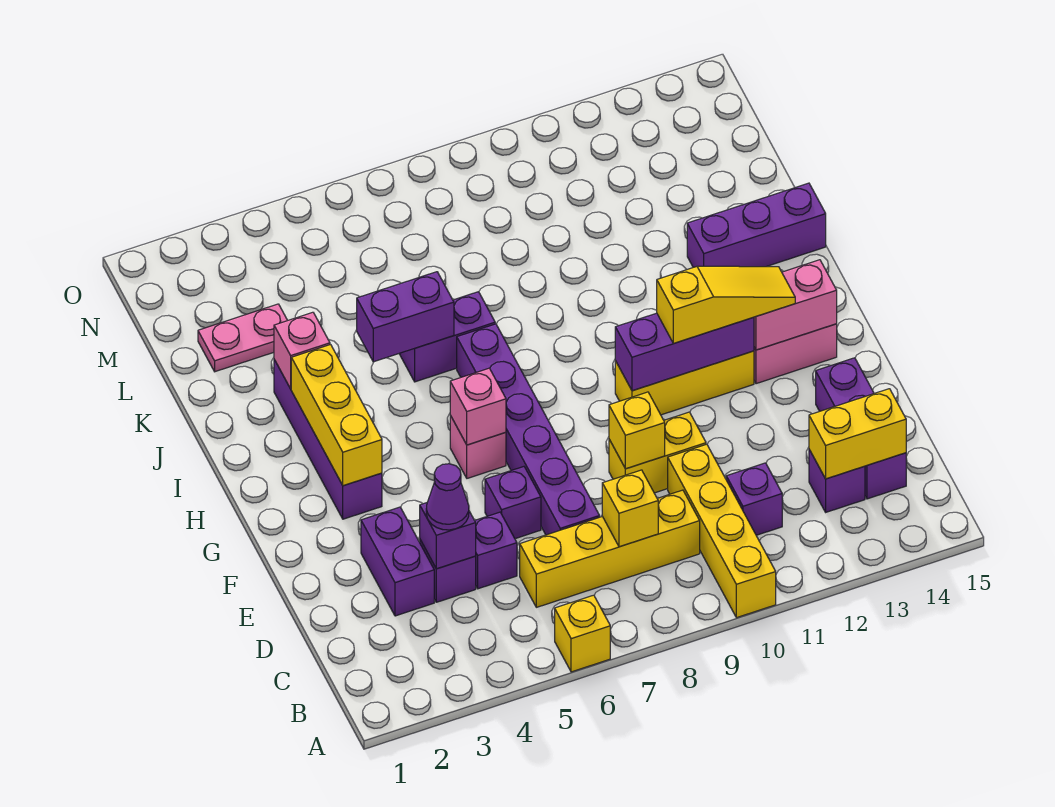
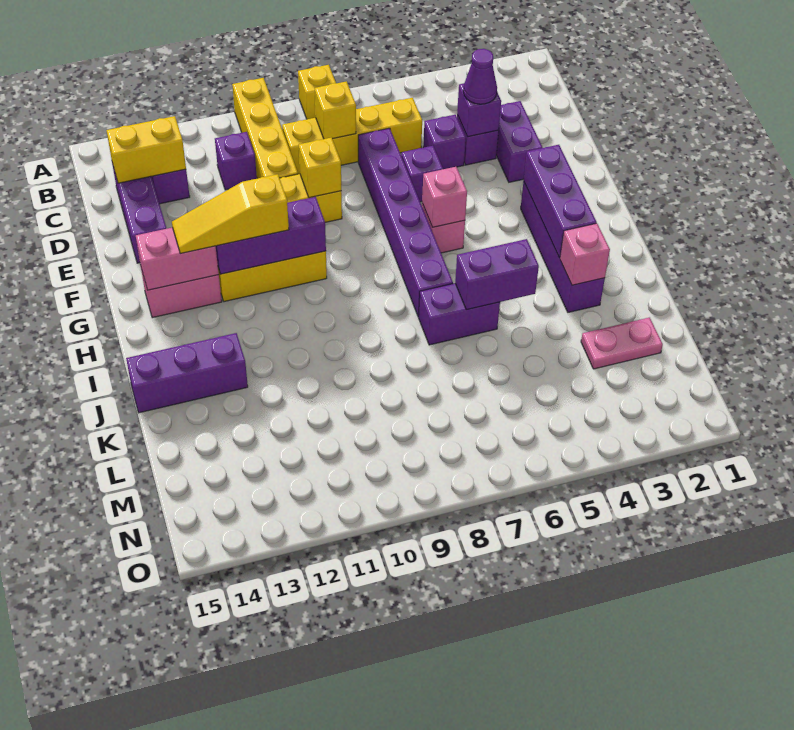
yellow brick A6 level 1 -> yellow brick A8 level 1
yellow brick G3:I3 level 2 -> purple brick G3:I3 level 2

